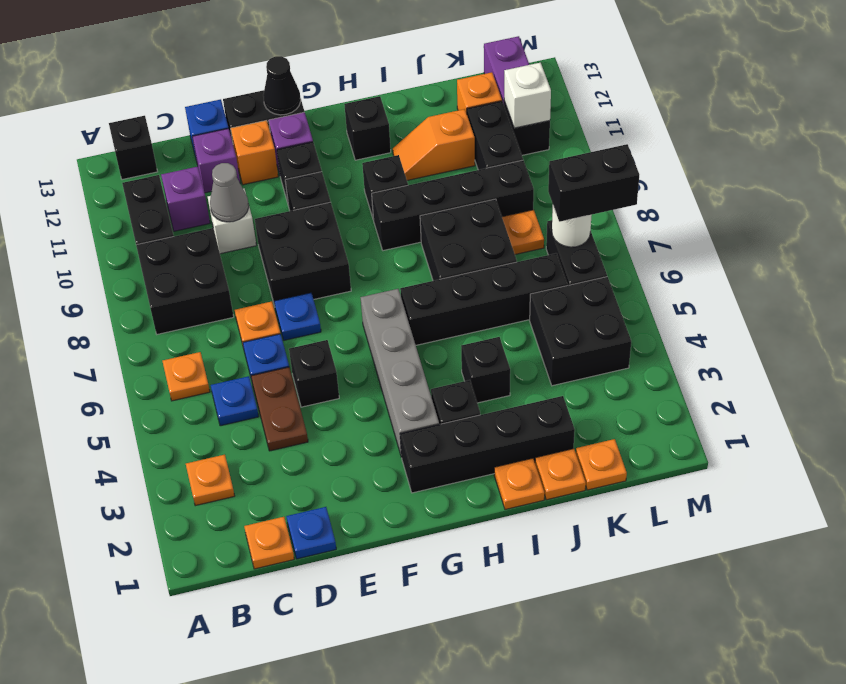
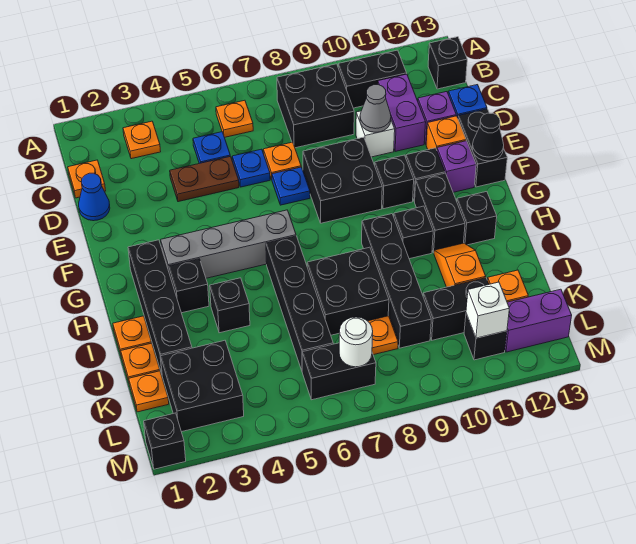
purple brick C11 level 1 -> purple brick C11:D11 level 1
blue plate D1 level 1 -> blue cone D1 level 1
black brick E5 level 1 -> black brick M1 level 1
black brick K4:L5 level 1 -> black brick K2:L3 level 1
black brick L7:M7 level 3 -> black brick G11:H11 level 1

